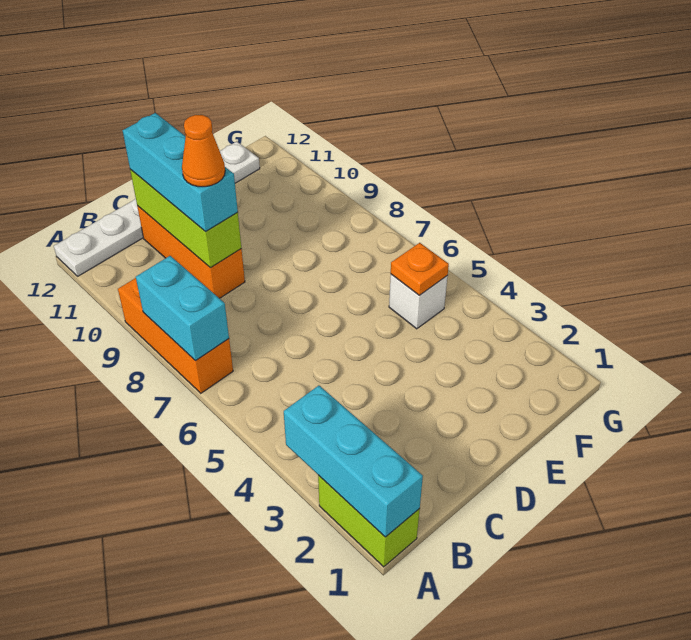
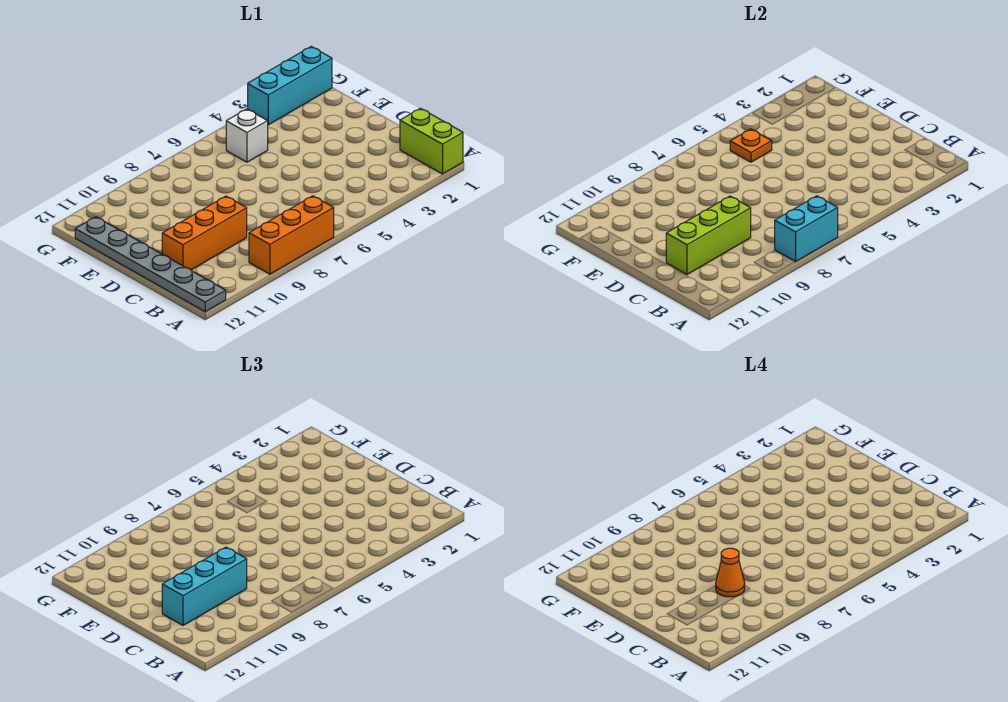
lime brick A1:A2 level 1 -> lime brick A1:B1 level 1
cyan brick A1:A3 level 2 -> cyan brick G1:G3 level 1
white plate A12:F12 level 1 -> grey plate A12:F12 level 1

